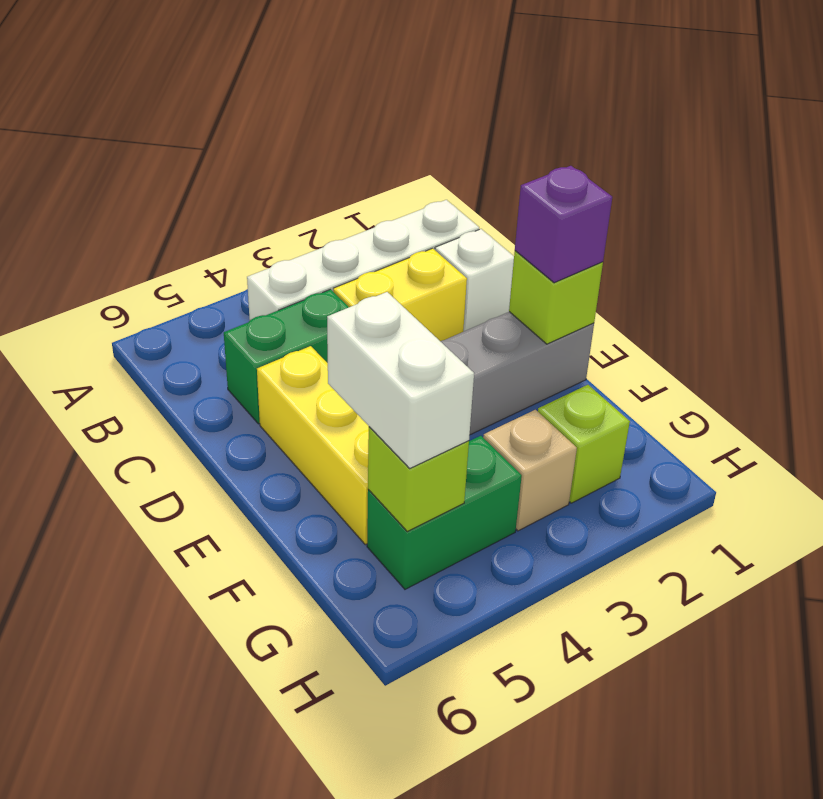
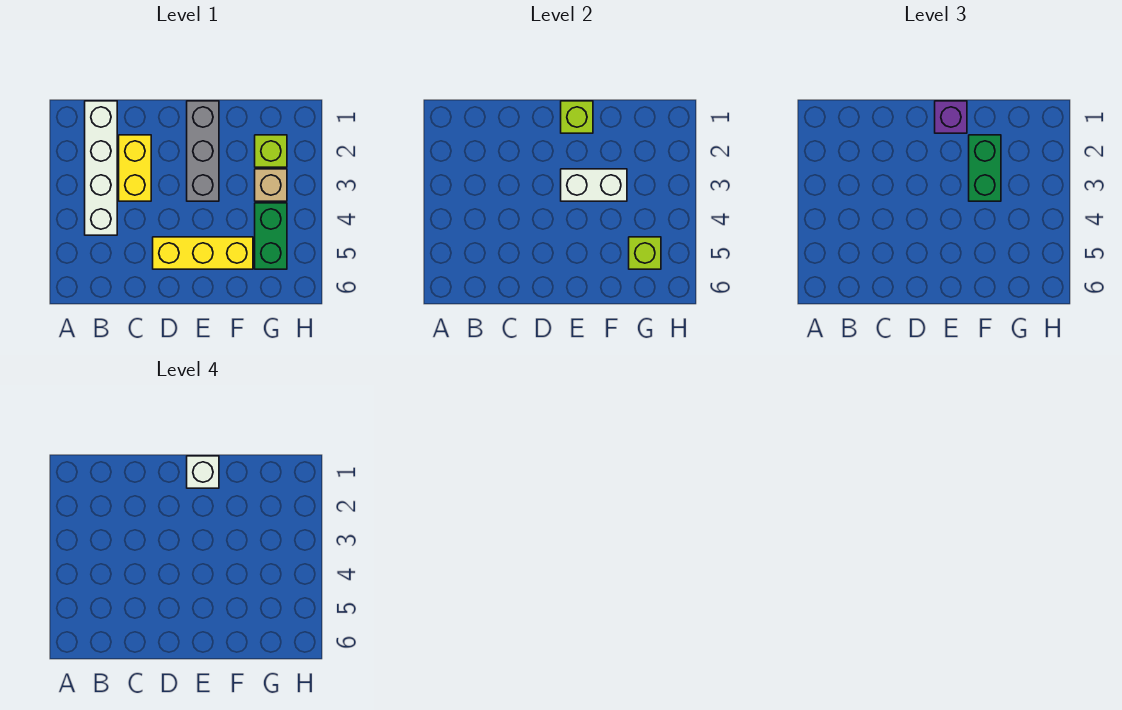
white brick C1 level 1 -> white brick E1 level 4
green brick C4:C5 level 1 -> green brick F2:F3 level 3
white brick F5:G5 level 3 -> white brick E3:F3 level 2

